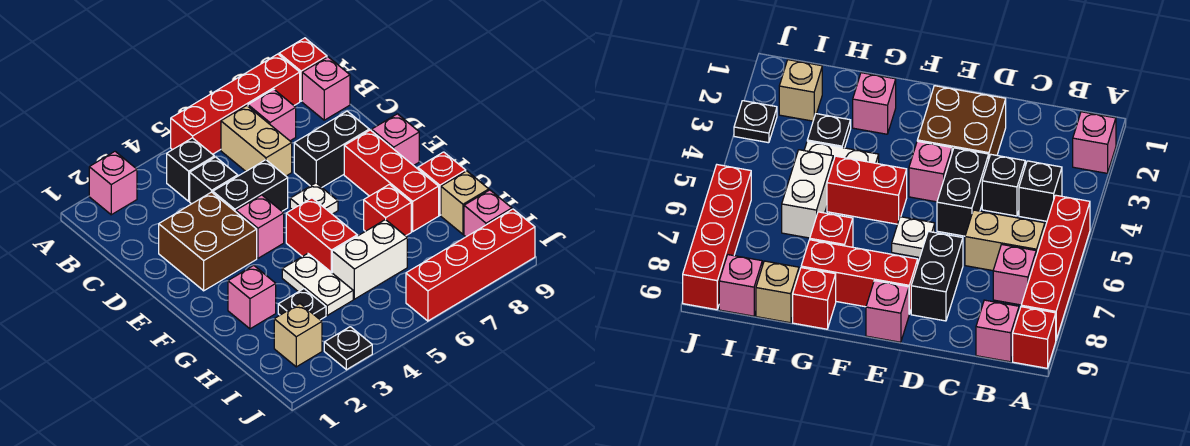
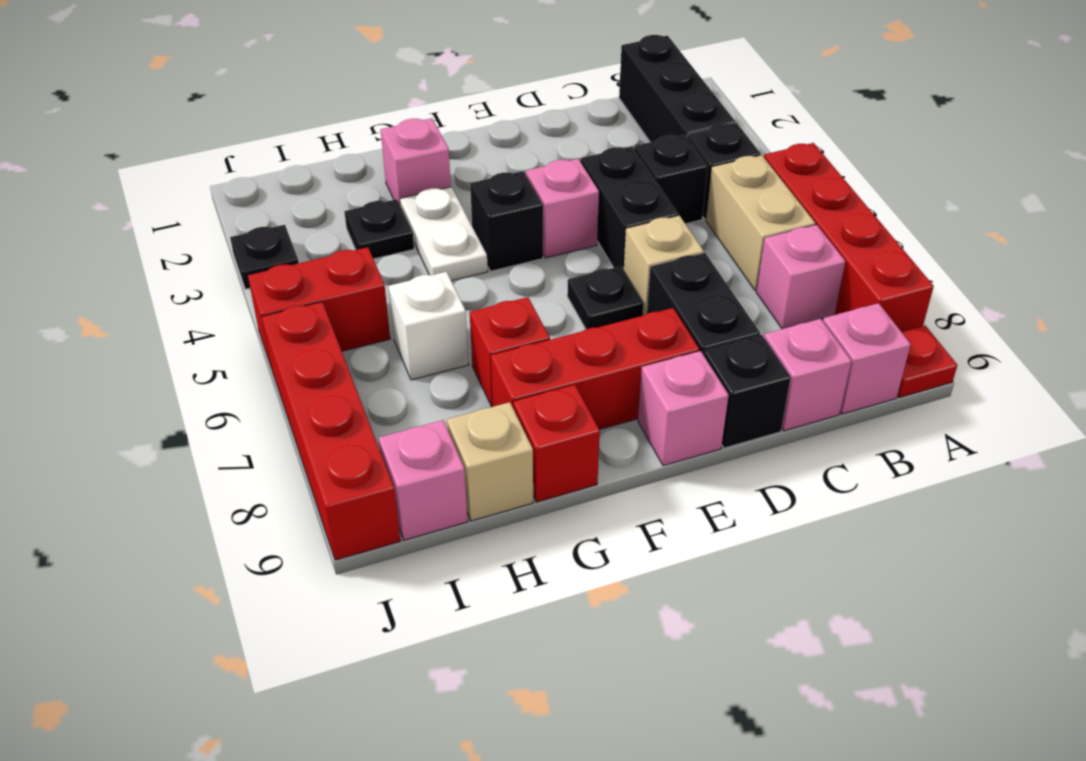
pink brick A2 level 1 -> pink brick C9 level 1
red brick A9 level 1 -> red plate A9 level 1
none -> black brick B1:B3 level 1
tan brick B6:C6 level 1 -> tan brick B5:B6 level 1
brown brick D2:E3 level 1 -> none
none -> black brick D9 level 1
white plate E6 level 1 -> black plate E6 level 1
none -> black brick F4 level 1
red brick F5:G5 level 1 -> red brick I5:J5 level 1
white plate G4:H4 level 1 -> white plate G3:G4 level 1
white brick H5:H6 level 1 -> white brick H6 level 1
tan brick I2 level 1 -> tan brick D6 level 1

